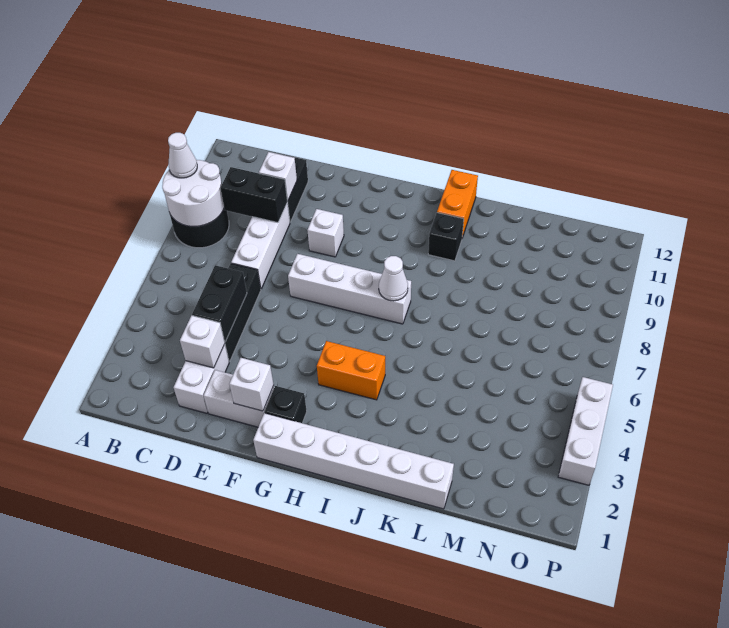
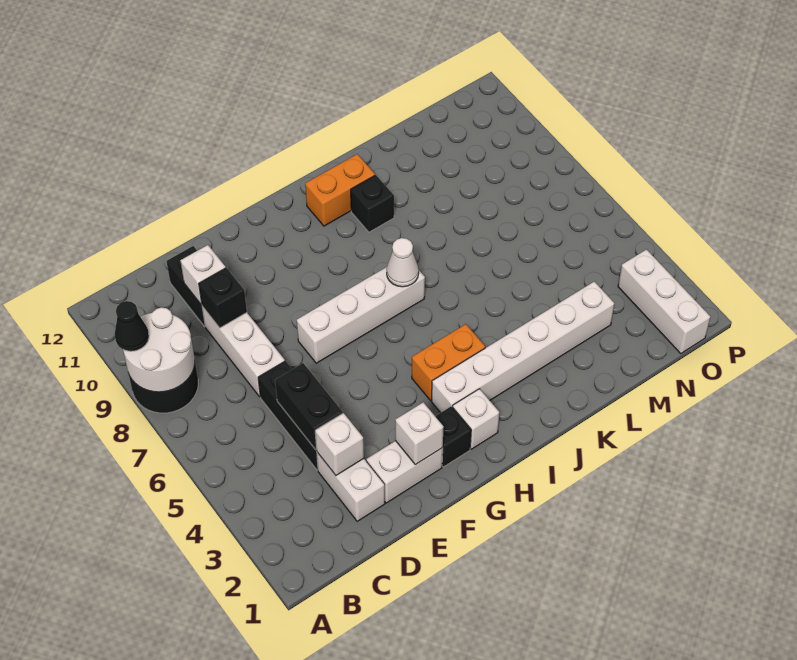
white cone A9 level 3 -> black cone A9 level 3
black brick C9:D9 level 2 -> black brick D9 level 2
white brick F9 level 1 -> white brick H2 level 1
white brick G1:L1 level 1 -> white brick H3:M3 level 1
orange brick J11:J12 level 1 -> orange brick I11:J11 level 1
white brick P3:P5 level 1 -> white brick O1:O3 level 1

